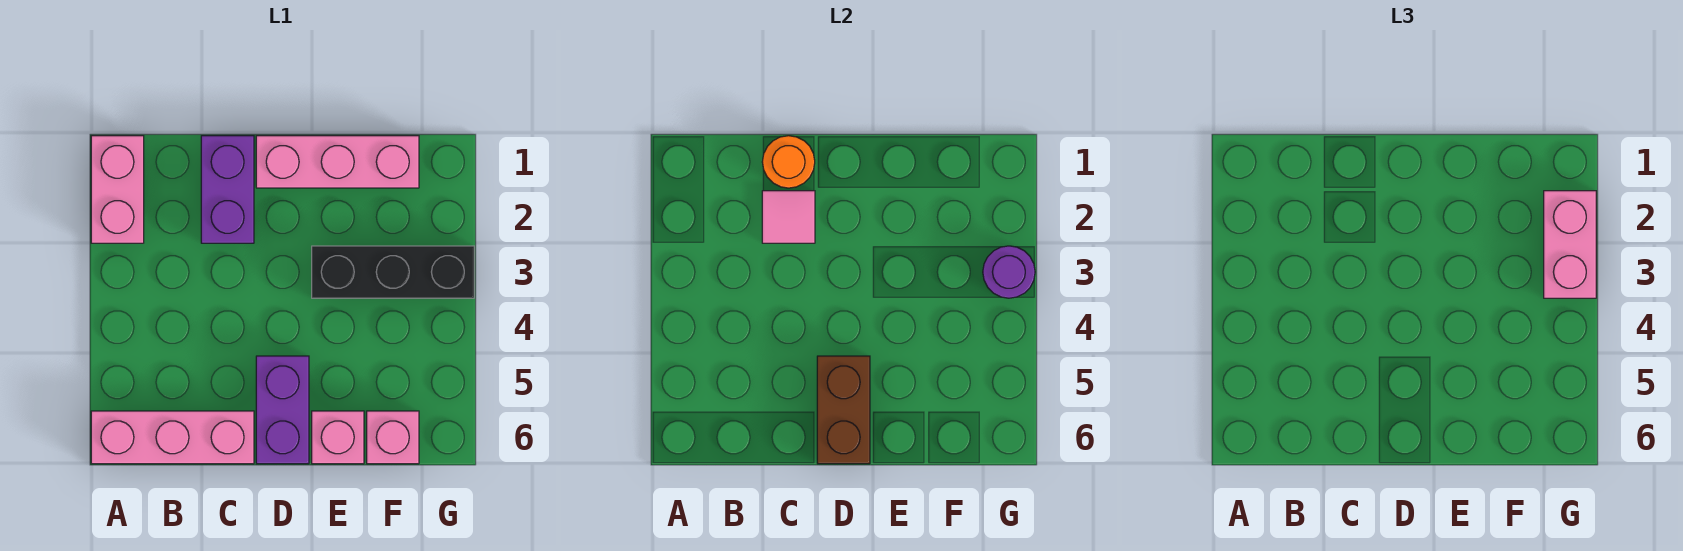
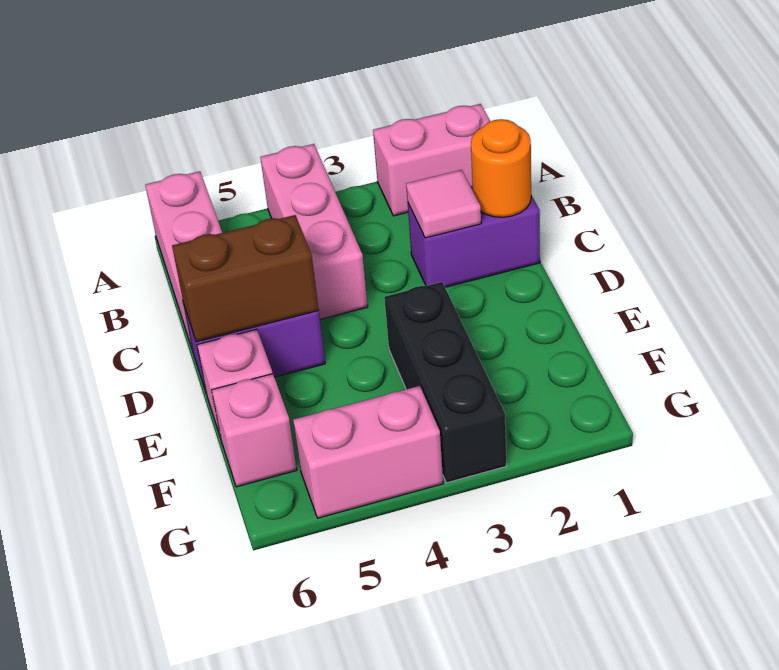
pink brick D1:F1 level 1 -> pink brick A4:C4 level 1
pink brick G2:G3 level 3 -> pink brick G4:G5 level 1
purple round brick G3 level 2 -> none

